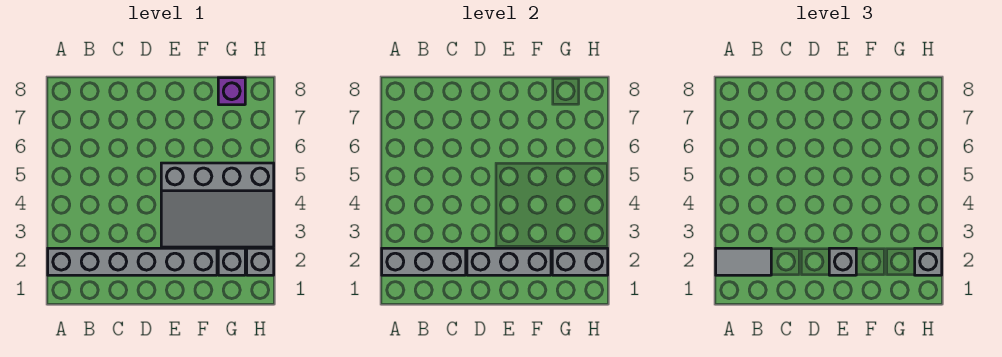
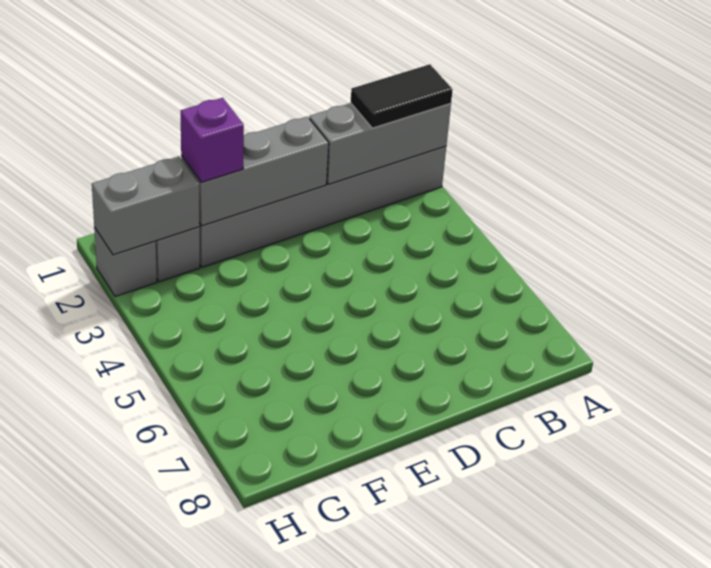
grey tile A2:B2 level 3 -> black tile A2:B2 level 3
grey brick E2 level 3 -> none
grey slope E3:H5 level 1 top 5 -> none
purple brick G8 level 1 -> purple brick F2 level 3
grey brick H2 level 3 -> none

